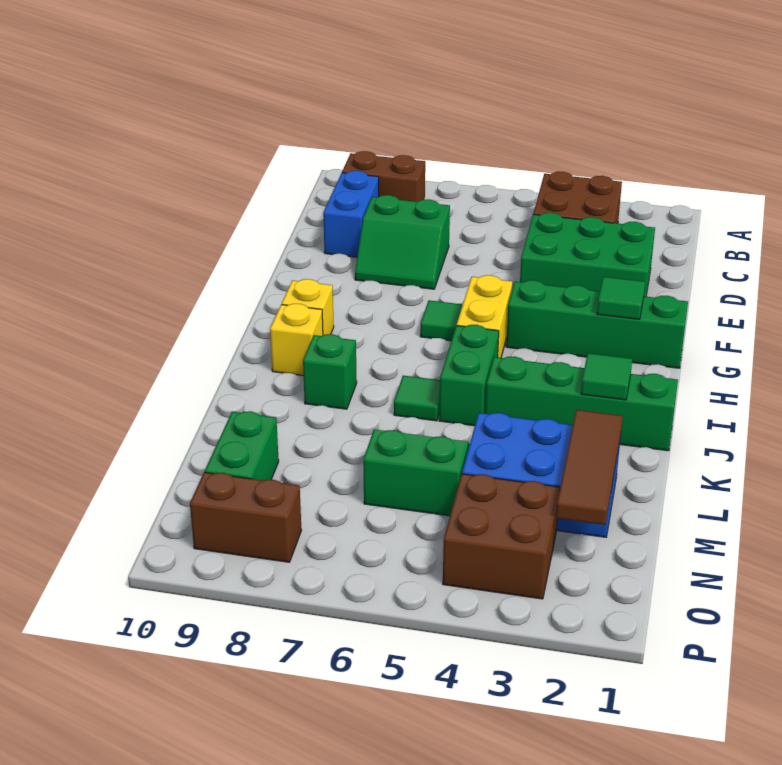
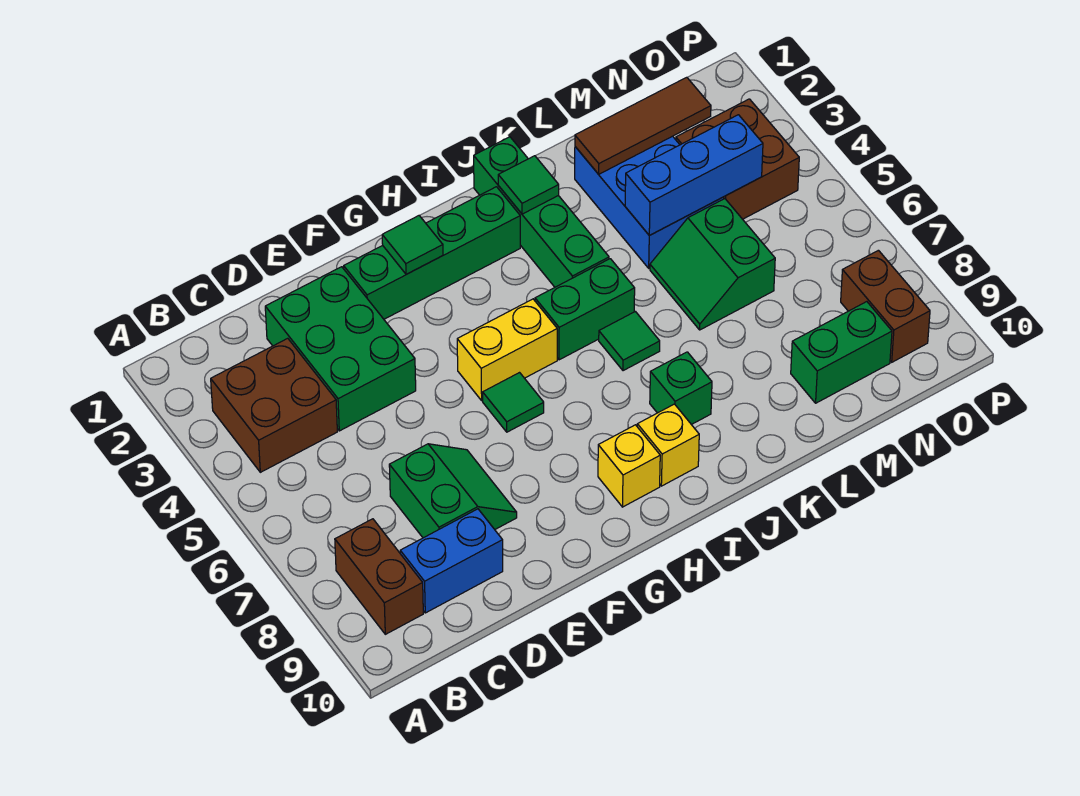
green brick G1:G4 level 1 -> green brick F2:I2 level 1
none -> blue brick L4:N4 level 2

